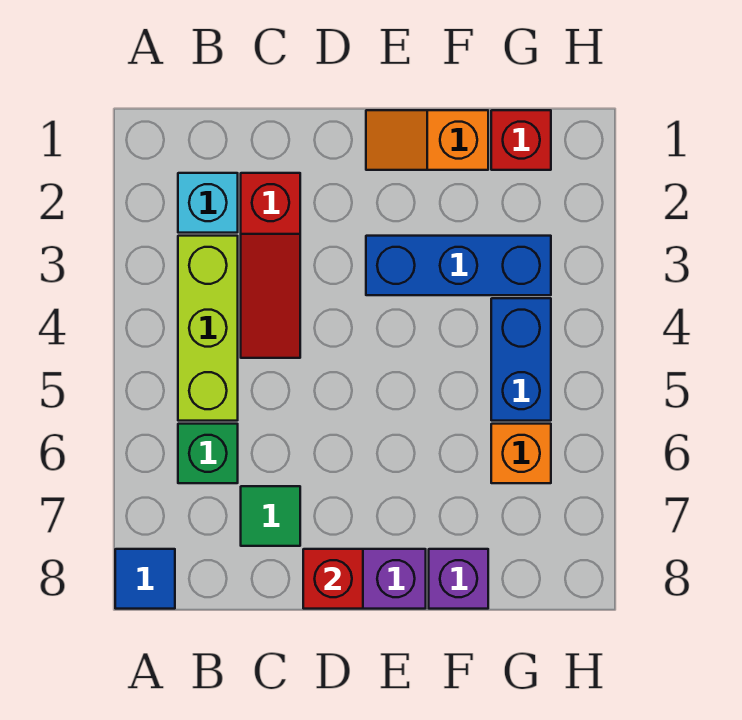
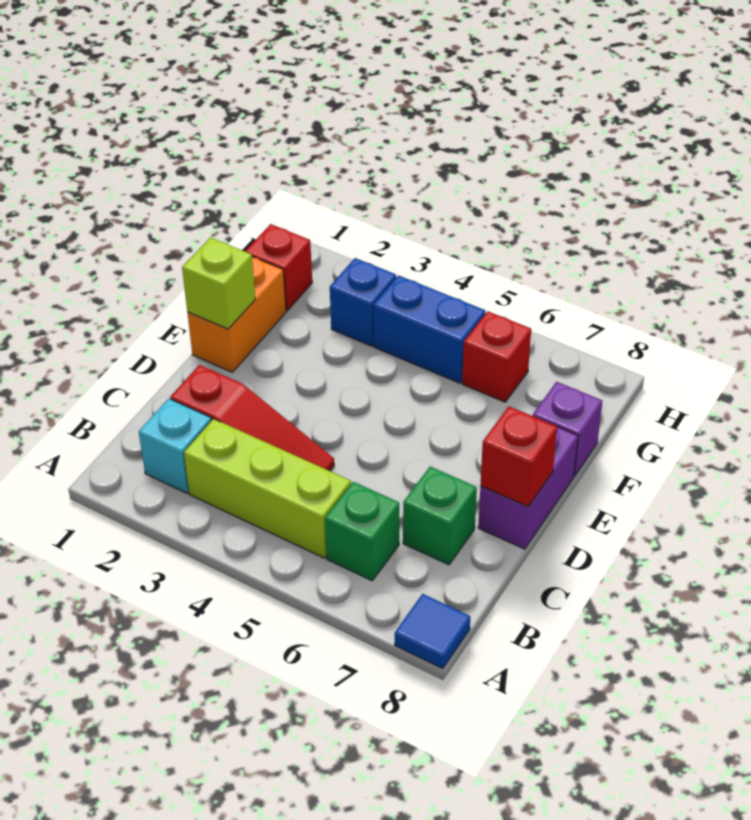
green tile C7 level 1 -> green brick C7 level 1
orange slope E1:F1 level 1 top F -> orange brick E1:F1 level 1
none -> lime brick E1 level 2
blue brick E3:G3 level 1 -> blue brick G3 level 1
orange brick G6 level 1 -> red brick G6 level 1

